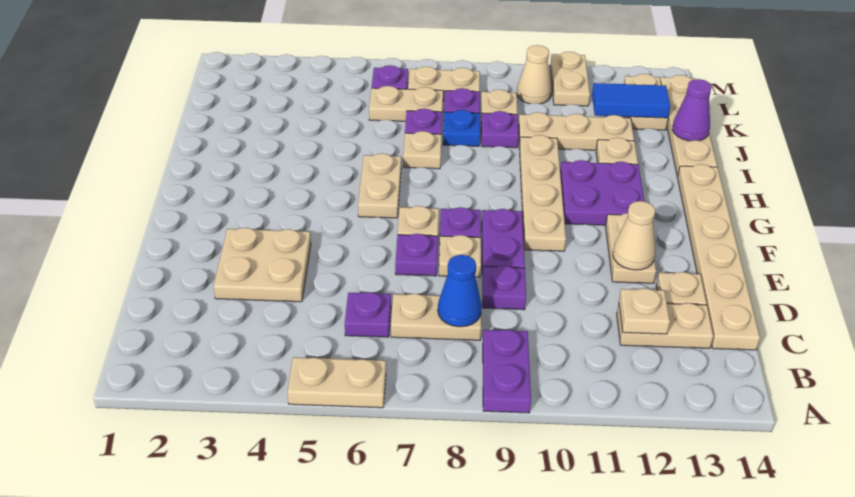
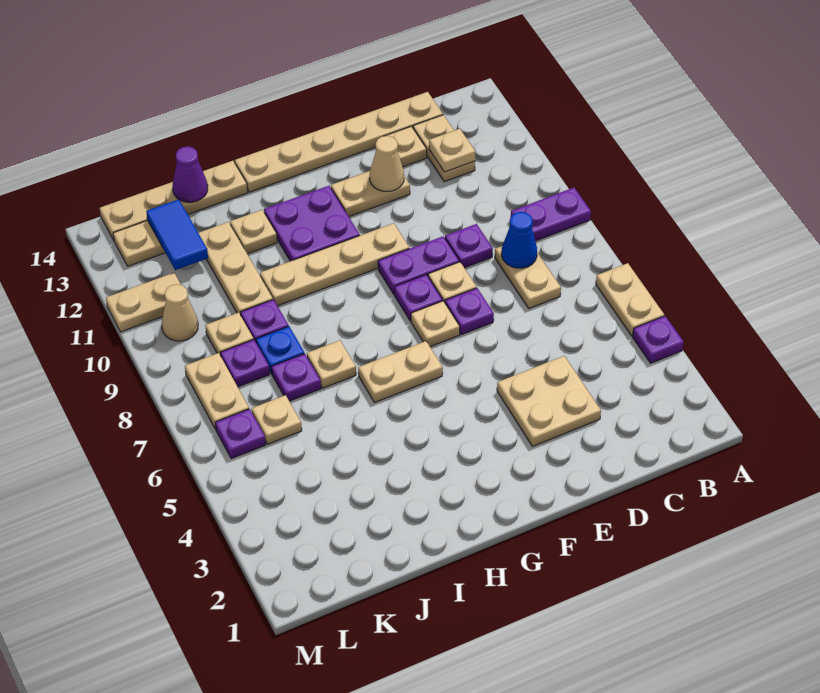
purple plate C6 level 1 -> purple plate A4 level 1
tan plate K6:K7 level 1 -> tan plate K6 level 1

